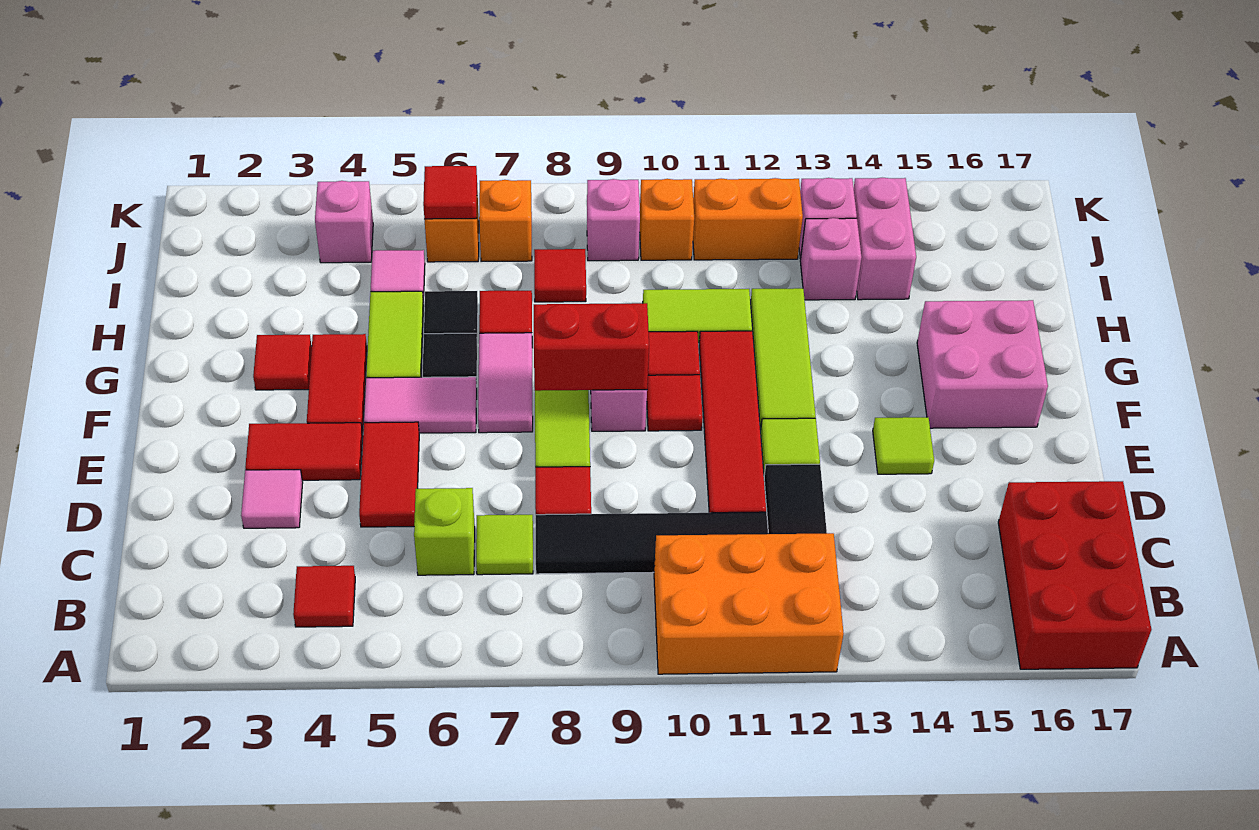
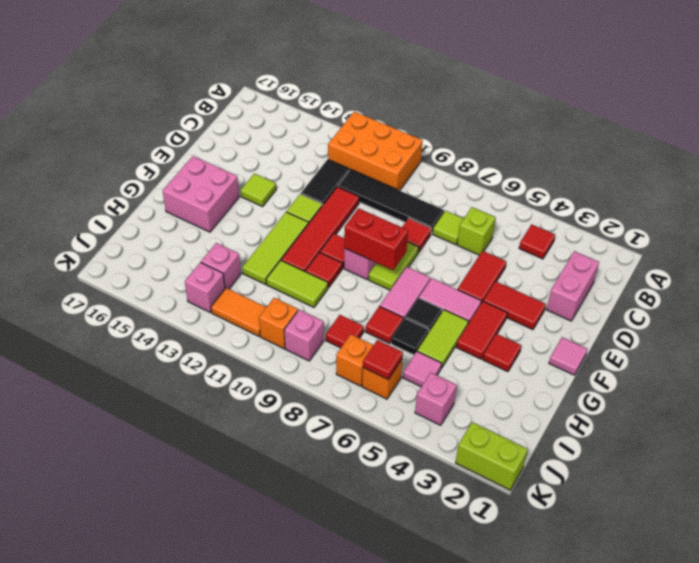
red brick A16:C17 level 1 -> none
pink tile D3 level 1 -> pink tile F1 level 1
pink brick I14:J14 level 1 -> pink brick C2:D2 level 1
orange brick J11:J12 level 1 -> orange tile J11:J12 level 1
none -> lime brick K1:K2 level 1

